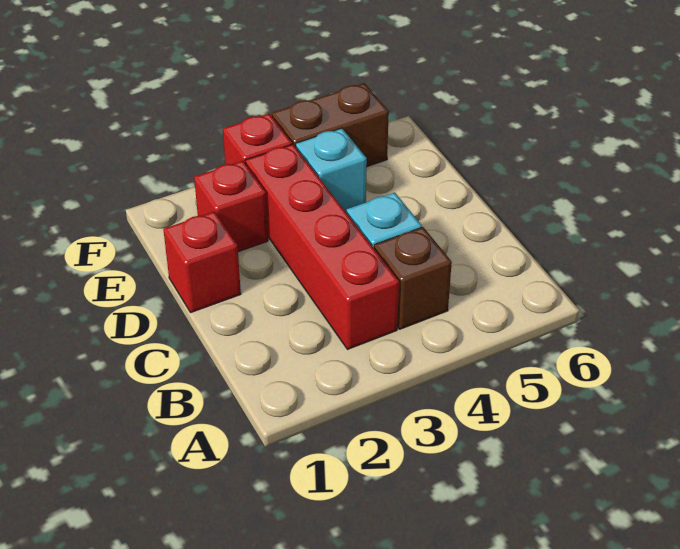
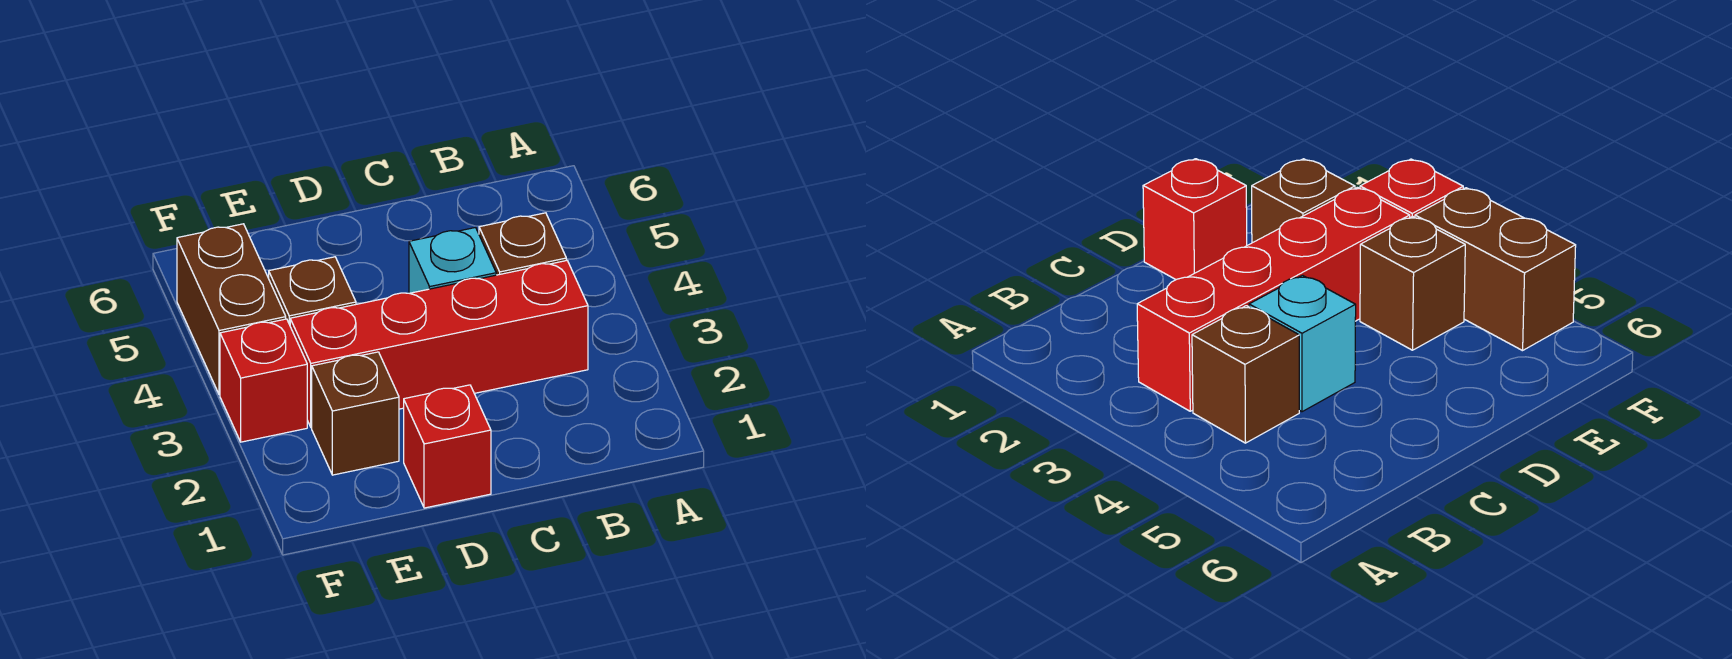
red brick E2 level 1 -> brown brick E2 level 1
cyan brick E4 level 1 -> brown brick E4 level 1

